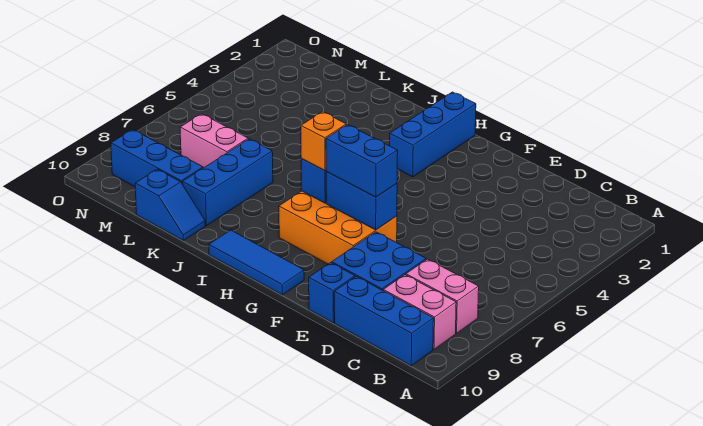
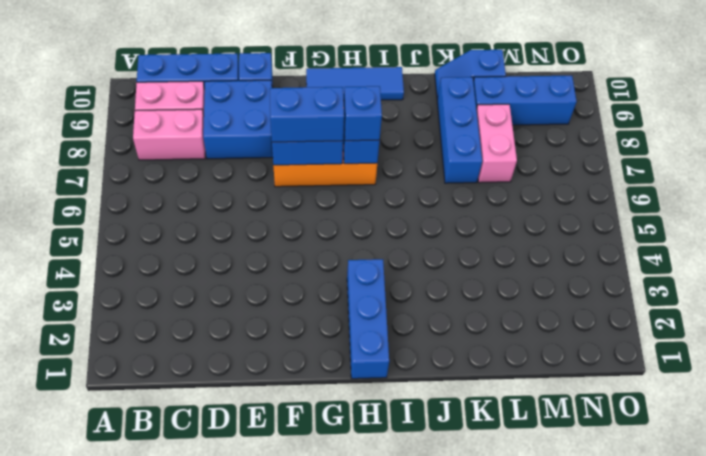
orange brick H7 level 3 -> blue brick H7 level 3
pink brick L7:M7 level 1 -> pink brick L7:L8 level 1

